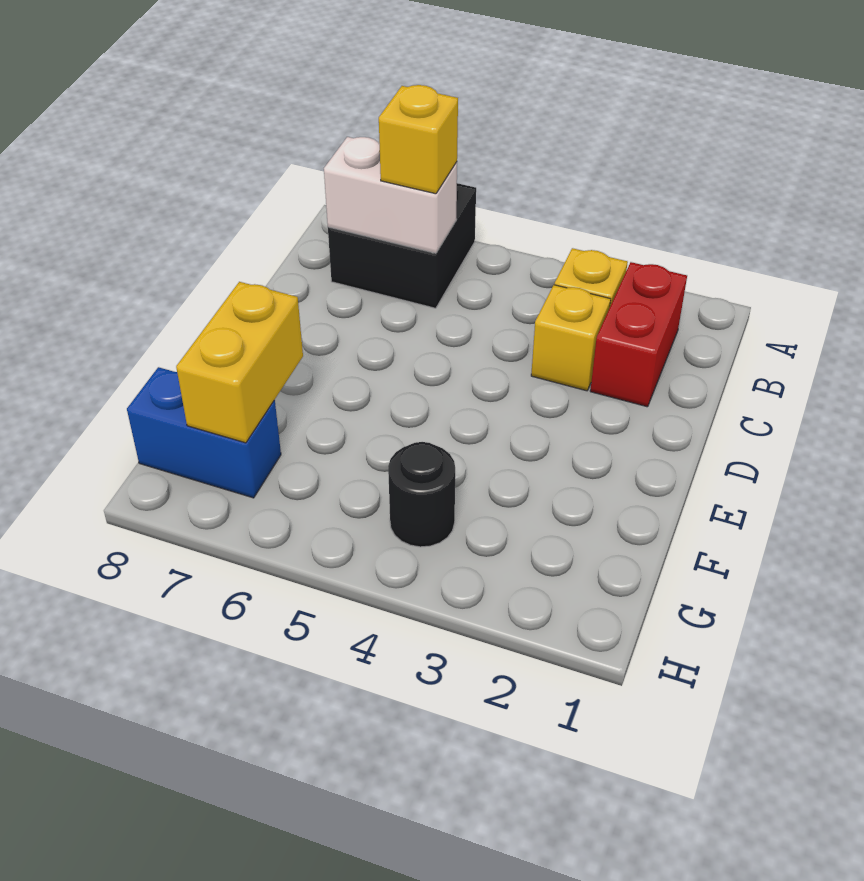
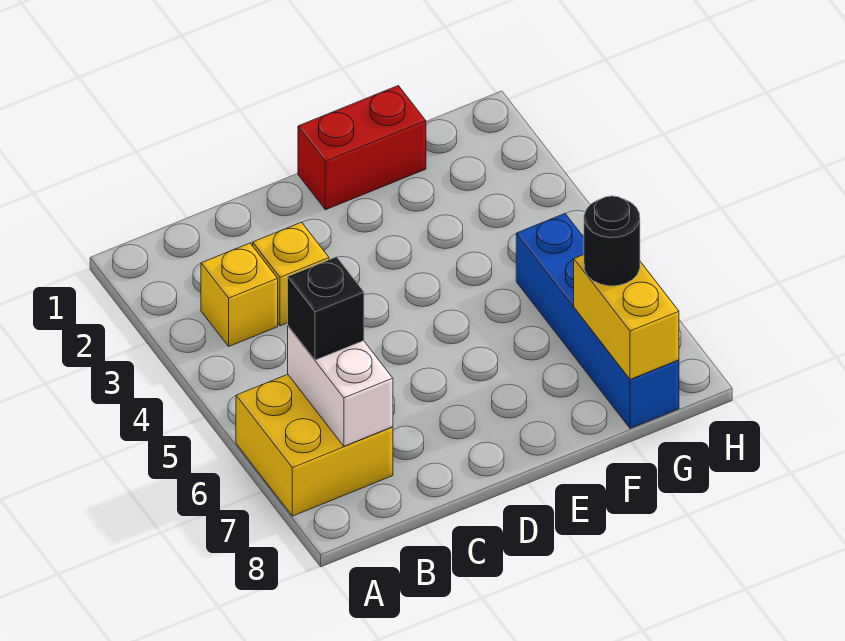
black brick A6:B7 level 1 -> yellow brick A6:B7 level 1
red brick B2:C2 level 1 -> red brick E1:F1 level 1
yellow brick B6 level 3 -> black brick B6 level 3
yellow brick F7:G7 level 2 -> yellow brick G7:G8 level 2
black round brick G4 level 1 -> black round brick G7 level 3
blue brick G7:G8 level 1 -> blue brick G5:G8 level 1

